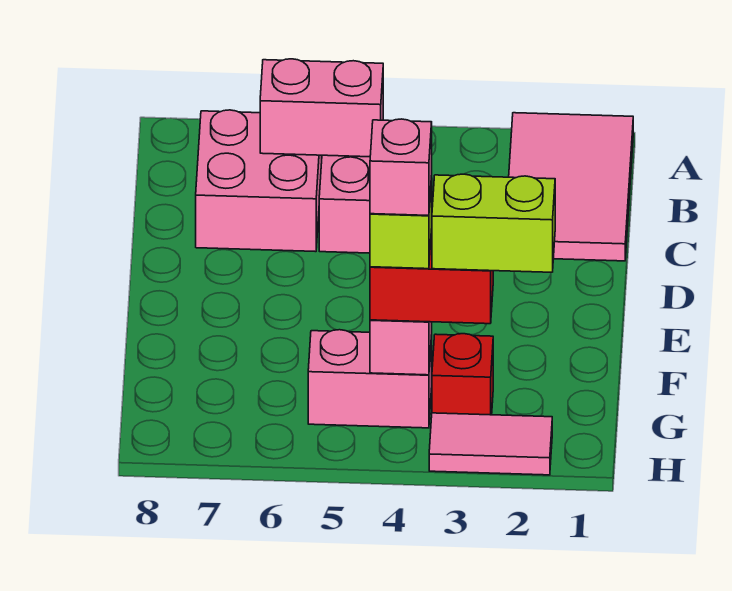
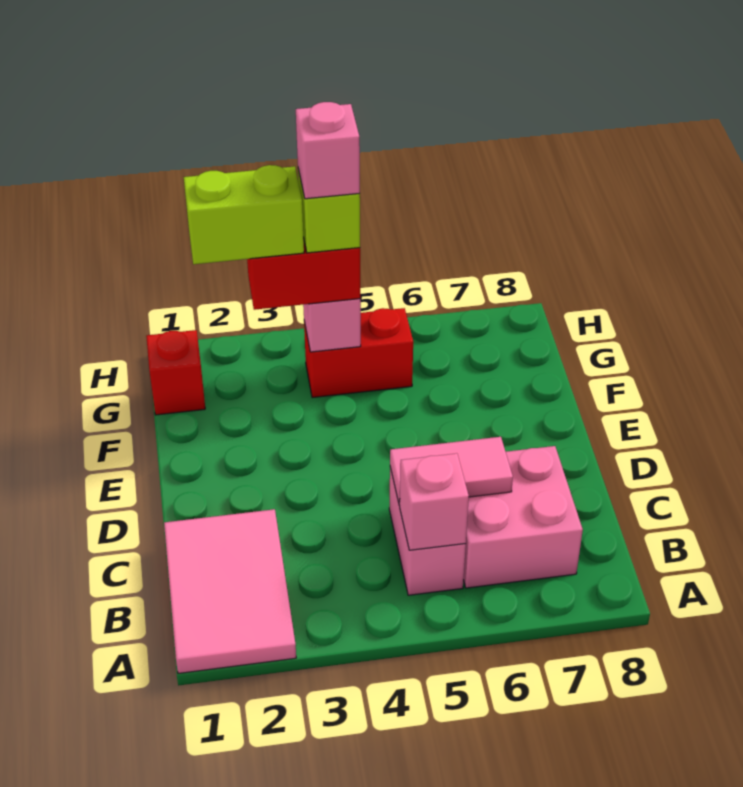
pink brick B5:B6 level 2 -> pink brick B5 level 2
red brick G3 level 1 -> red brick G1 level 1
pink brick G4:G5 level 1 -> red brick G4:G5 level 1
pink tile H2:H3 level 1 -> pink tile C5:C6 level 2

